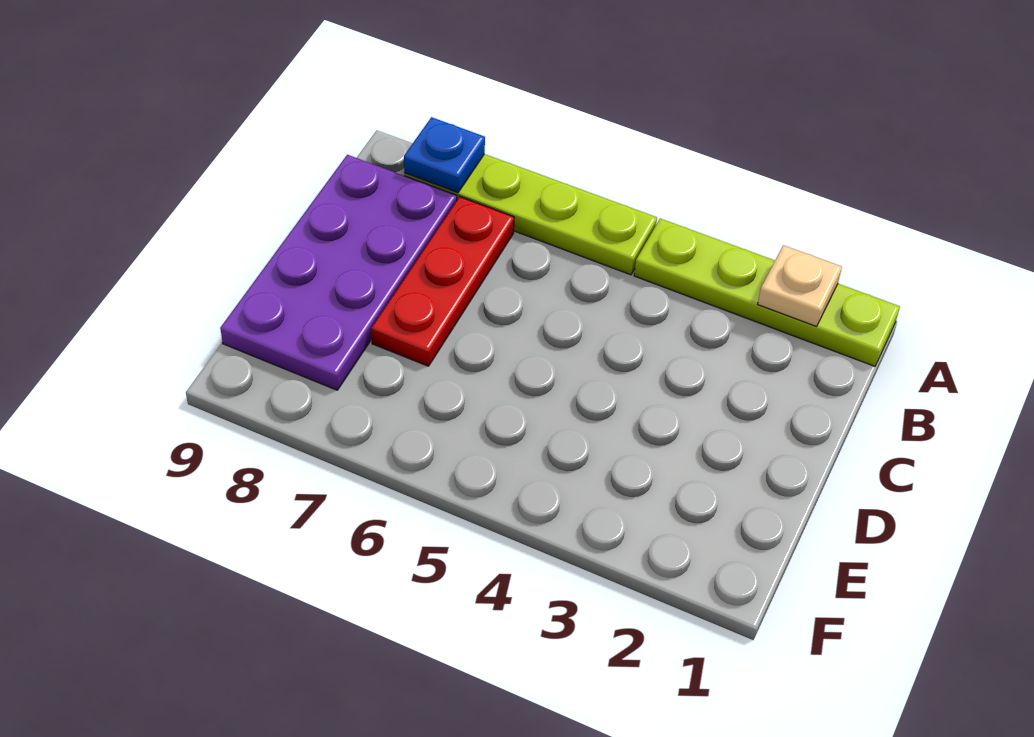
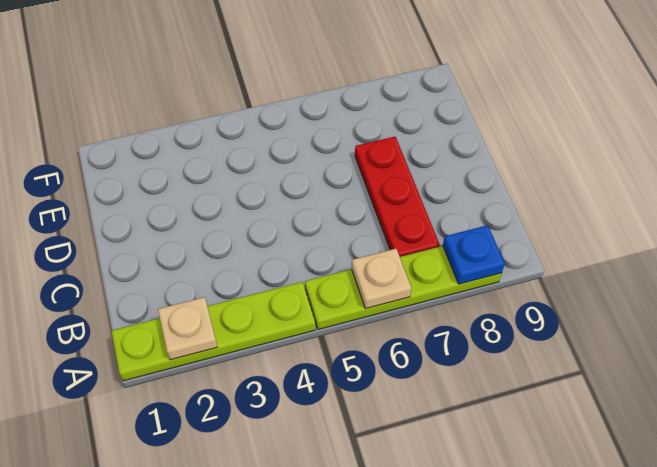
none -> tan plate A6 level 2
purple plate B8:E9 level 1 -> none

